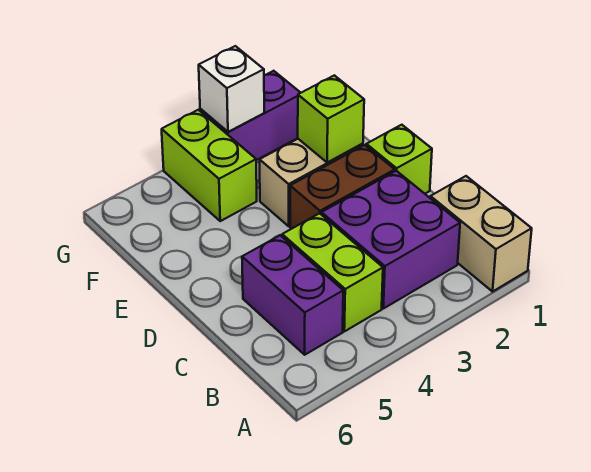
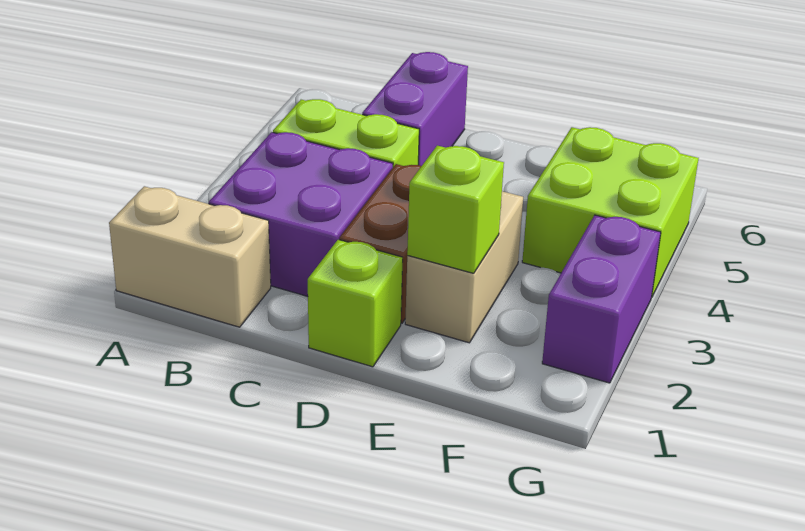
purple brick B5:C5 level 1 -> purple brick C5:C6 level 1
lime brick F4:G4 level 1 -> lime brick F4:G5 level 1
white brick G3 level 2 -> none

